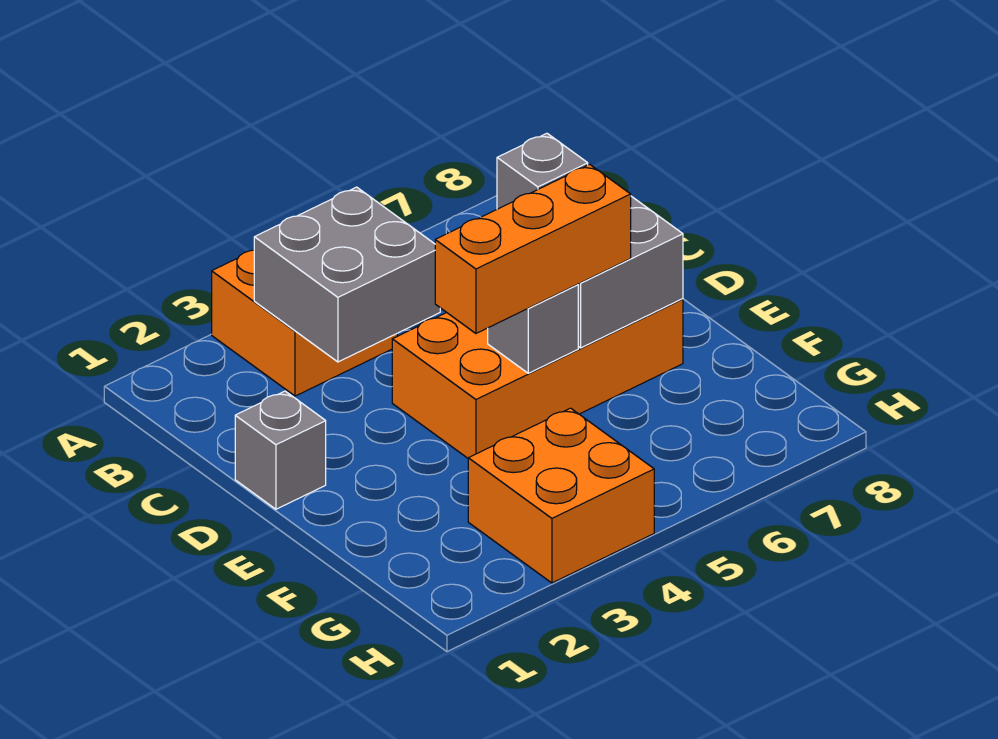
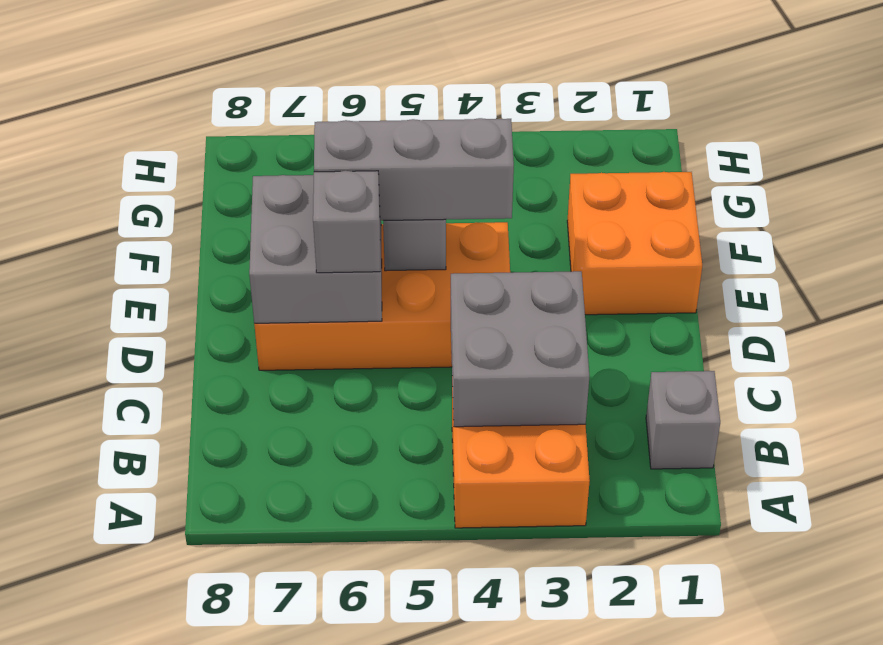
grey brick D1 level 1 -> grey brick B1 level 1
orange brick E4:E6 level 3 -> grey brick E4:E6 level 3
orange brick G3:H4 level 1 -> orange brick E1:F2 level 1

